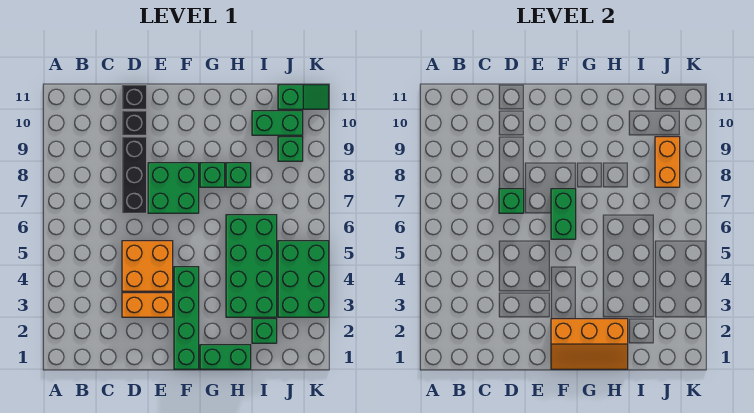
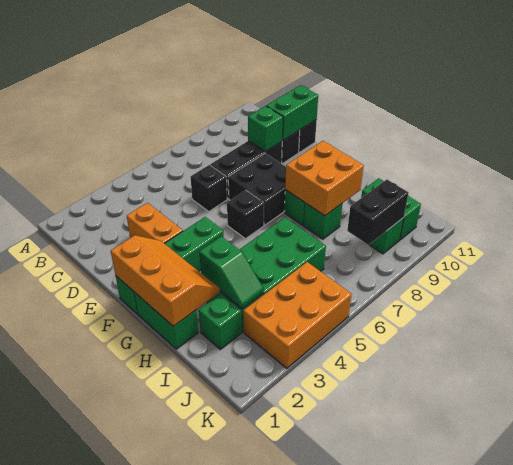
orange brick D4:E5 level 1 -> orange brick G8:H9 level 2
none -> black brick D6 level 1
green brick D7 level 2 -> green brick D9 level 2
green brick E7:F8 level 1 -> black brick E7:F8 level 1
orange slope F1:H2 level 2 top 2 -> orange slope F1:H2 level 2 top 1
none -> black brick F6 level 1
green brick F6:F7 level 2 -> green brick D10:D11 level 2
green brick J3:K5 level 1 -> orange brick J3:K5 level 1
orange brick J8:J9 level 2 -> black brick J8:J9 level 2
green slope J11:K11 level 1 top J -> green slope H3:I3 level 2 top H

